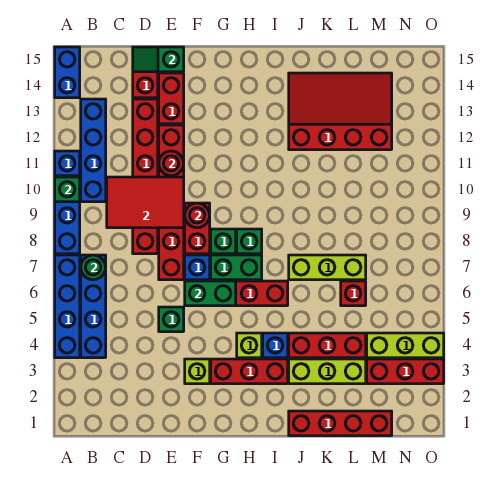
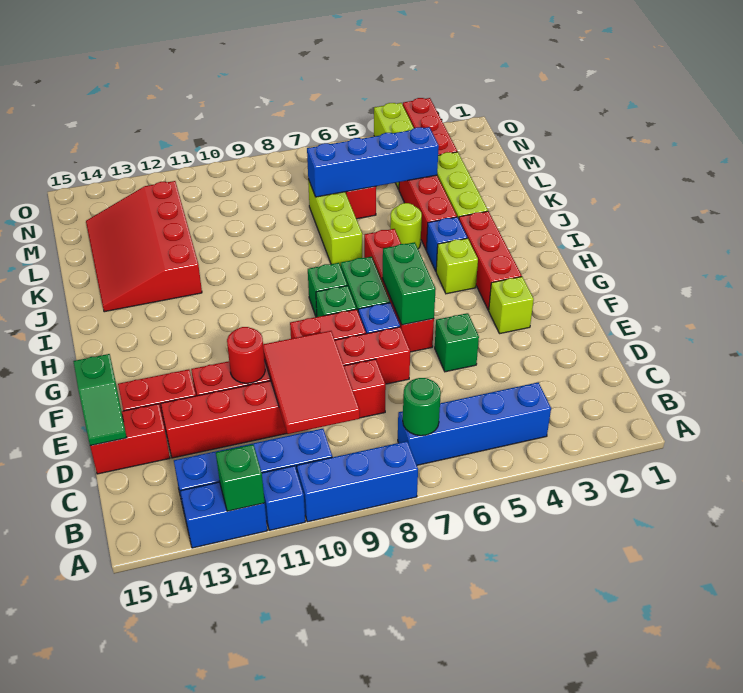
blue brick A4:A7 level 1 -> blue brick L4:L7 level 2
green brick A10 level 2 -> green brick A12 level 2
blue brick A14:A15 level 1 -> blue brick A12:A13 level 1
red round brick F9 level 2 -> none
red brick J1:M1 level 1 -> none
none -> lime round brick J5 level 1

